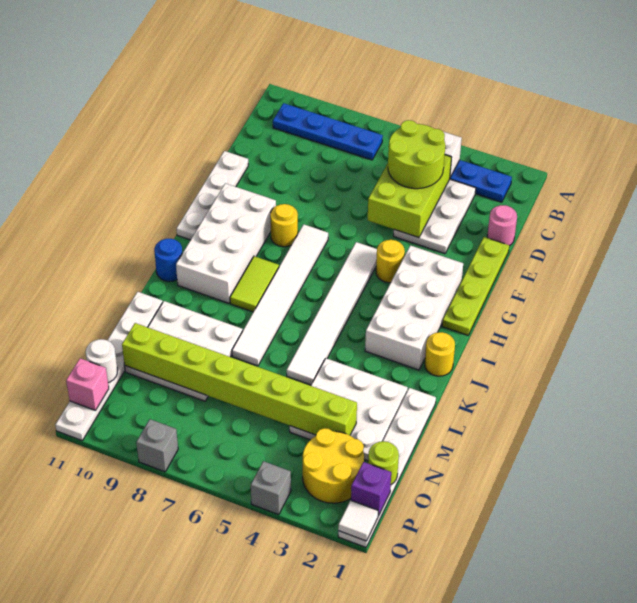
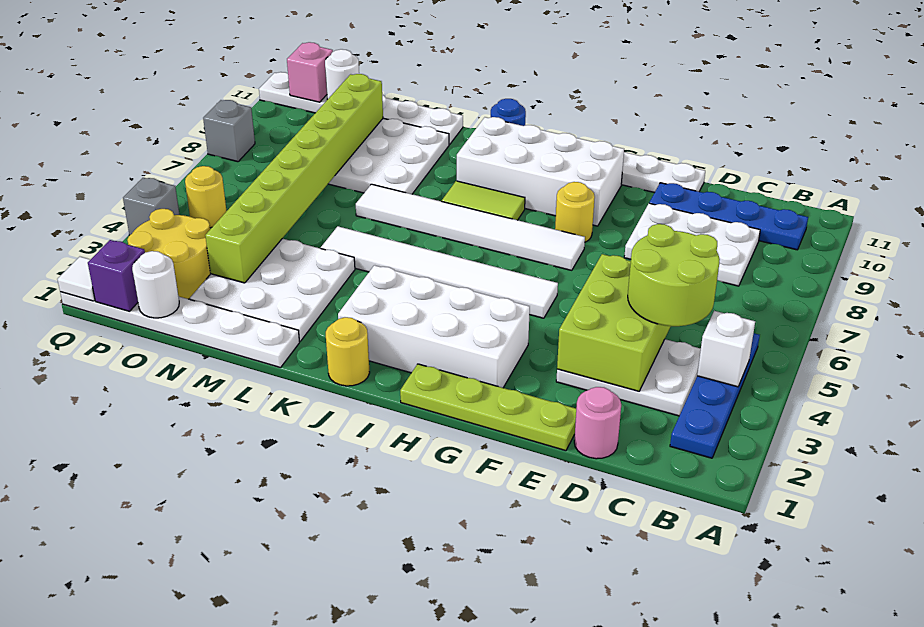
blue plate B7:B10 level 1 -> blue plate B10:E10 level 1
lime brick C4:E5 level 2 -> lime brick D3:E5 level 2
none -> white plate C8:E9 level 1
yellow round brick G4 level 1 -> yellow round brick P5 level 1
lime round brick O1 level 2 -> white round brick O1 level 2

